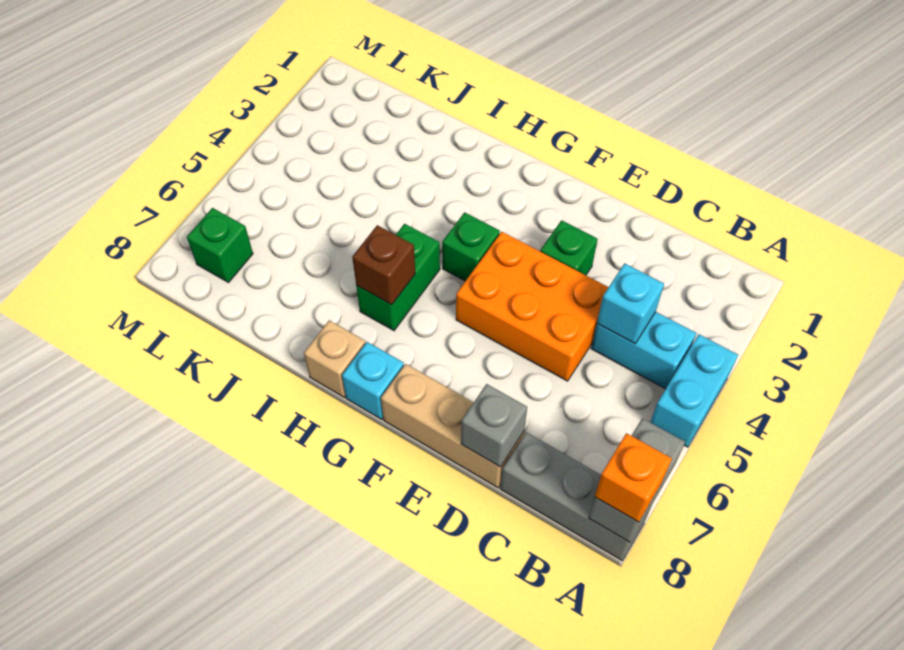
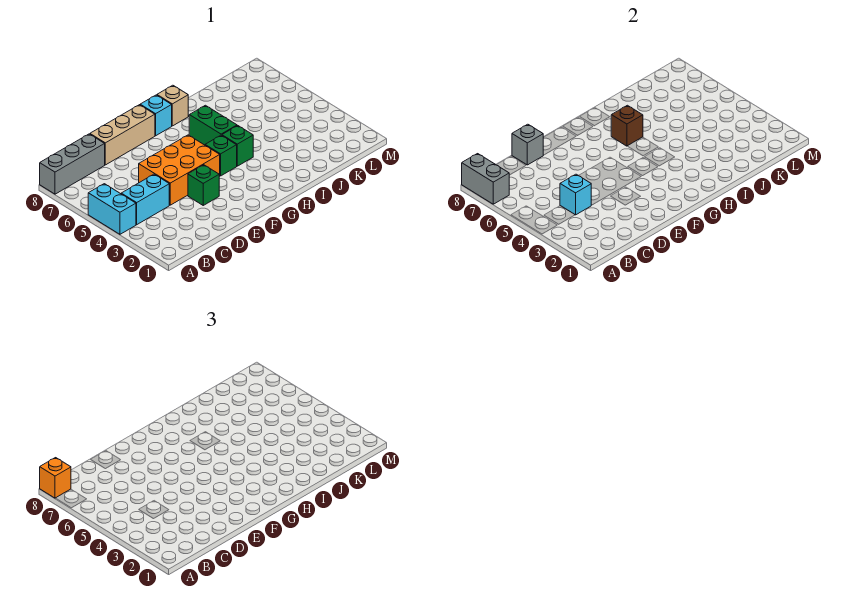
green brick L7 level 1 -> green brick H4 level 1

